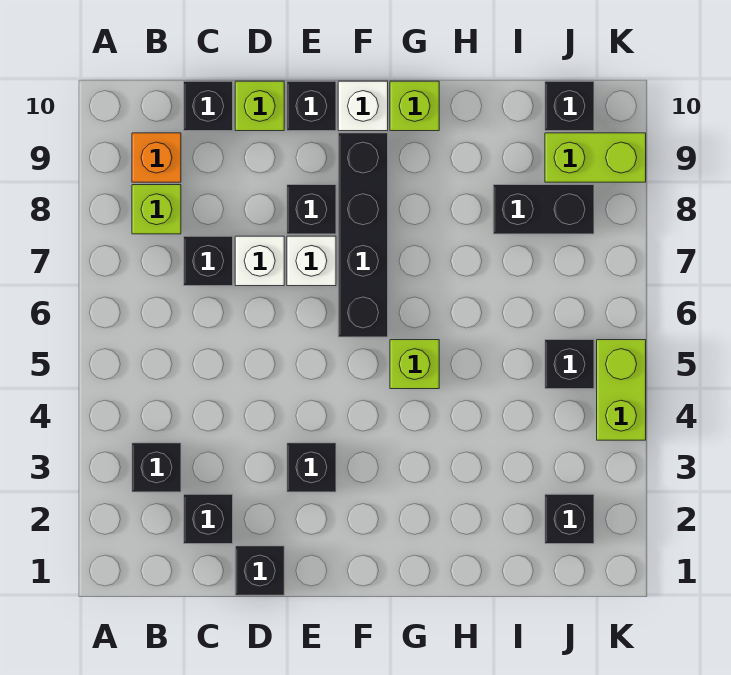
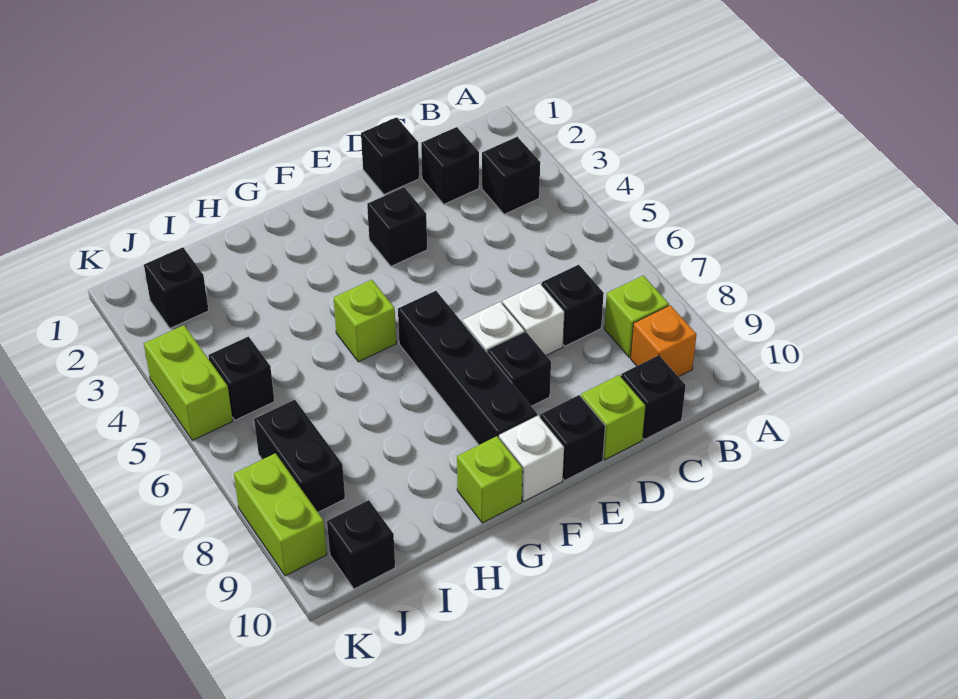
black brick I8:J8 level 1 -> black brick J7:J8 level 1
lime brick J9:K9 level 1 -> lime brick K8:K9 level 1

